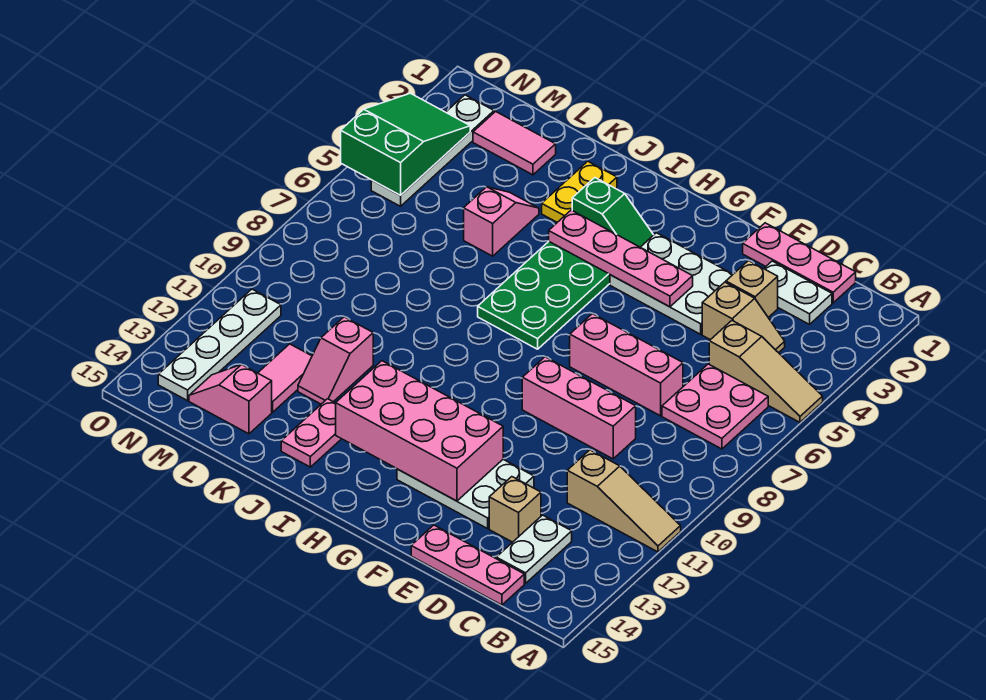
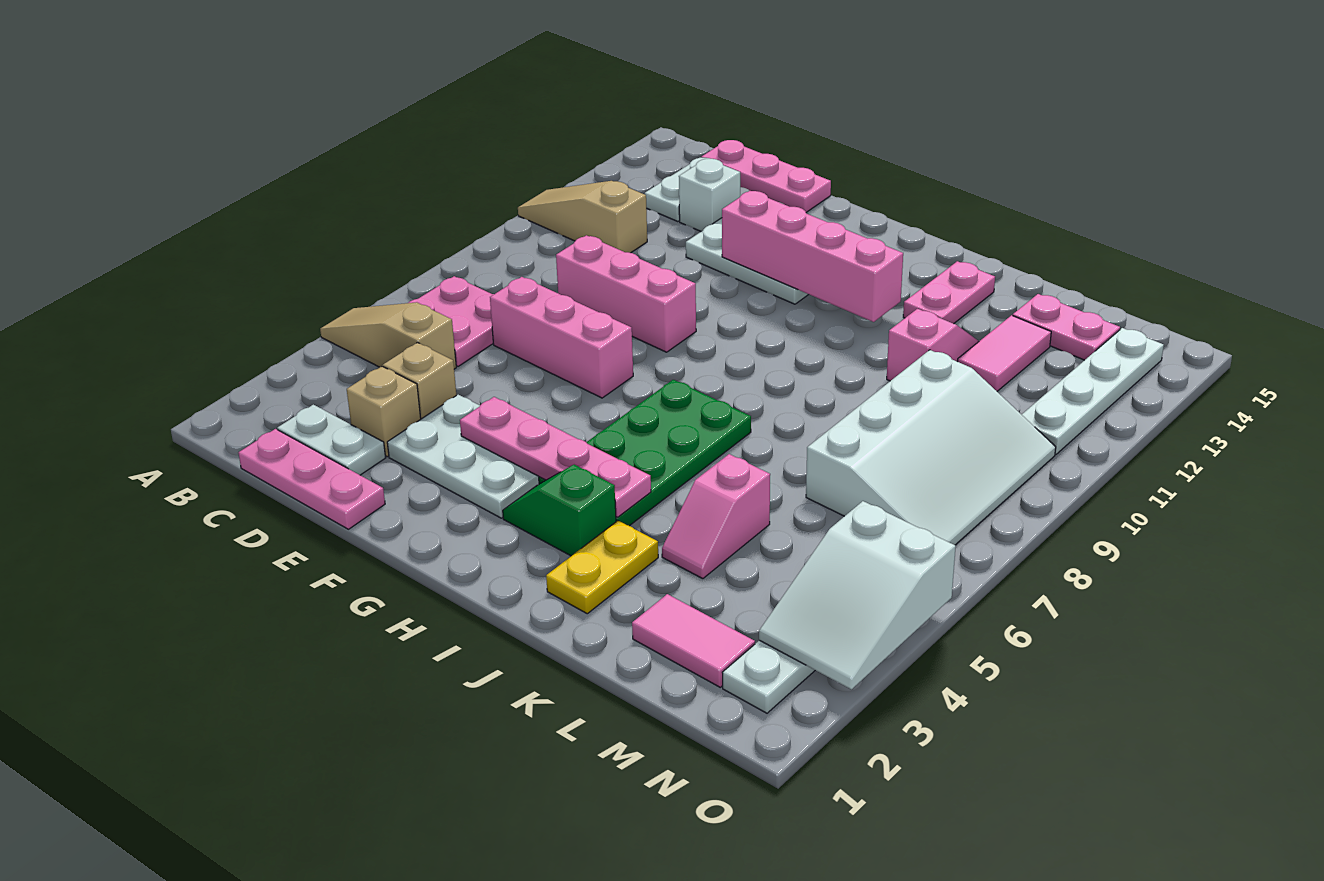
tan brick D13 level 1 -> white brick D13 level 1
pink brick F12:I13 level 2 -> pink brick F12:I12 level 2
none -> white slope L7:N10 level 1 top L
pink slope L14:M14 level 1 top L -> pink plate L14:M14 level 1
green slope N3:O5 level 2 top 5 -> white slope N3:O5 level 2 top 5

